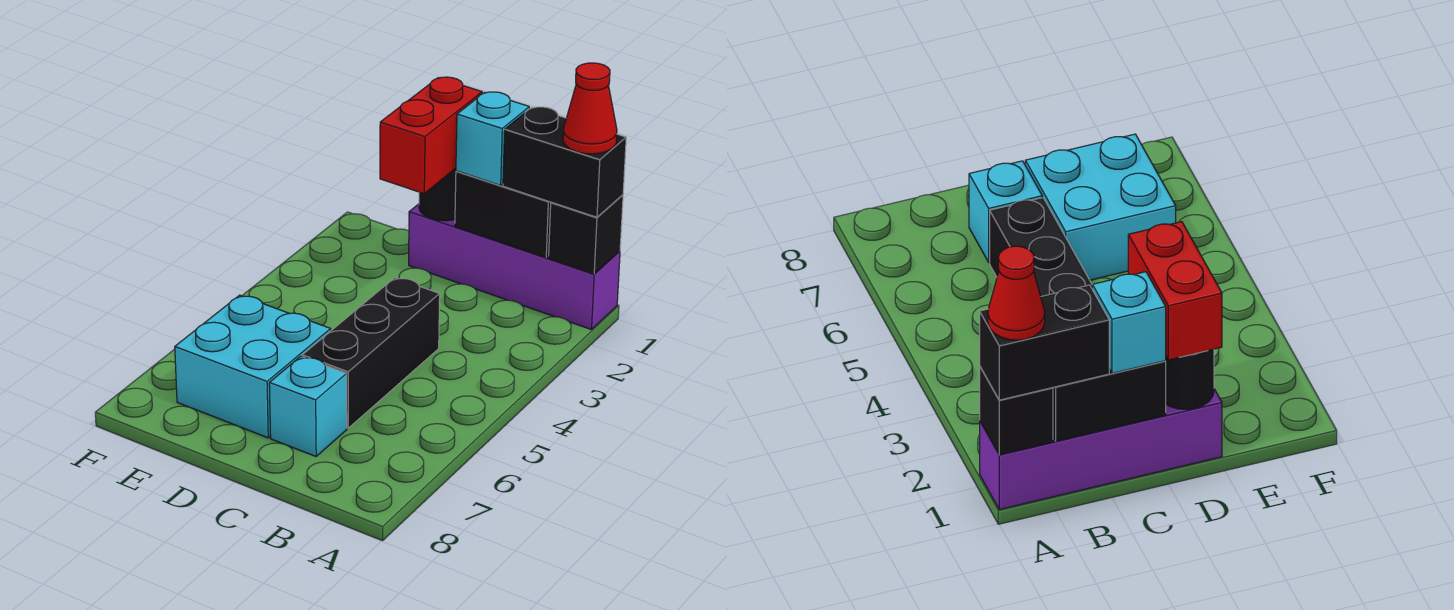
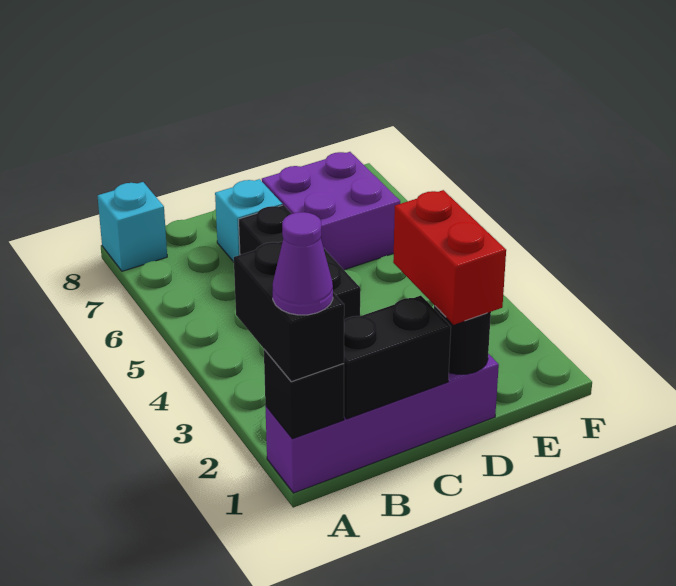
black brick A1:B1 level 3 -> black brick A1:A2 level 3
red cone A1 level 4 -> purple cone A1 level 4
cyan brick C1 level 3 -> cyan brick A8 level 1
cyan brick D6:E7 level 1 -> purple brick D6:E7 level 1

